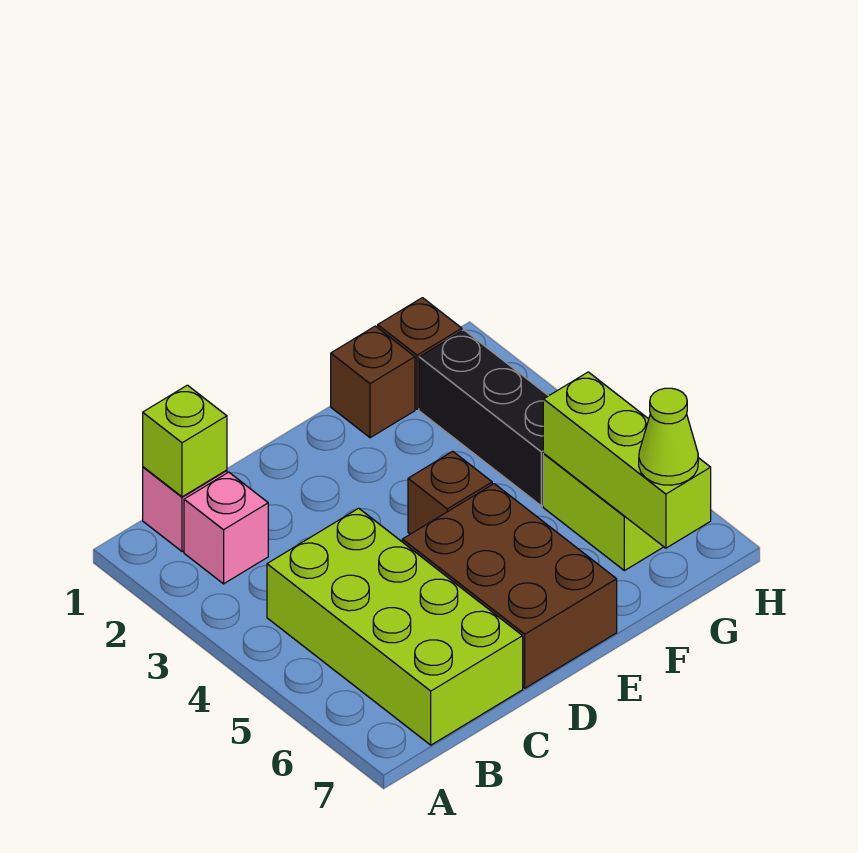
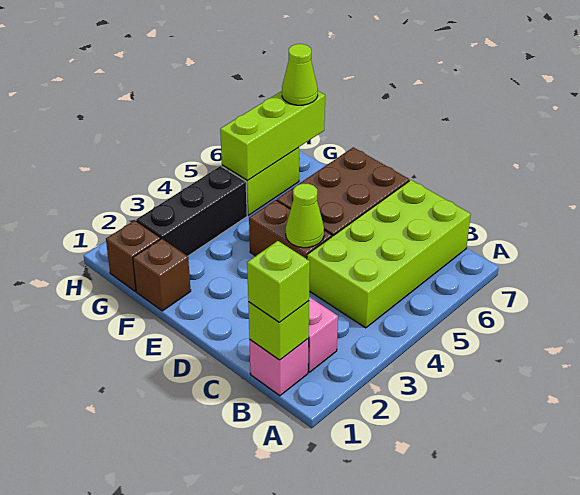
none -> lime brick B1 level 3
none -> lime cone D4 level 2
brown brick E4 level 1 -> brown brick D4:E4 level 1

